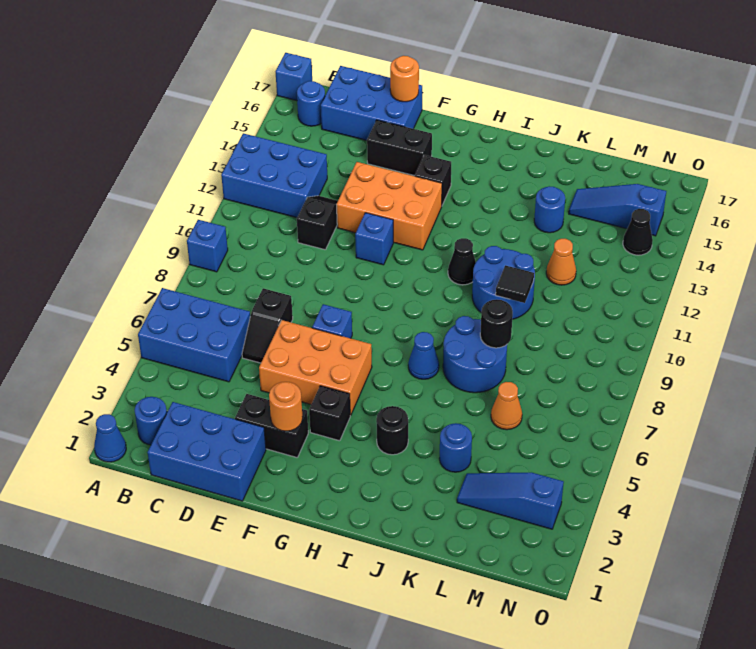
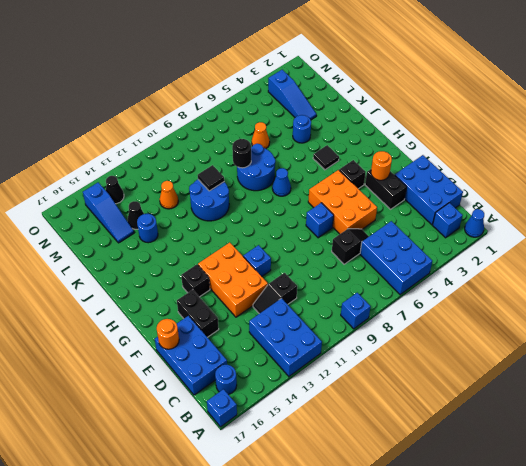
blue round brick B2 level 1 -> blue brick B2 level 1
black round brick I4 level 1 -> black tile I4 level 1
black cone I11 level 1 -> black cone L14 level 1

